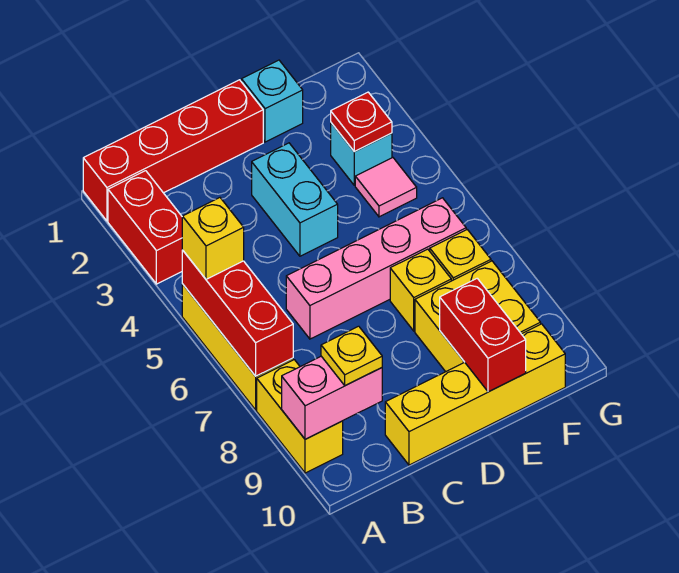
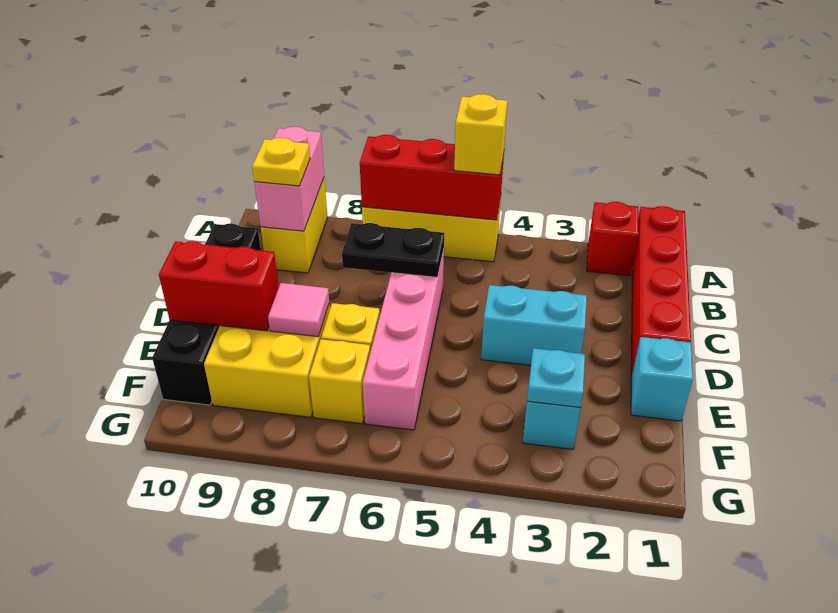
red brick A2:A3 level 1 -> red brick A2 level 1
yellow brick A8:A9 level 1 -> yellow brick A9:B9 level 1
none -> black plate C6:C7 level 2
yellow brick C10:F10 level 1 -> black brick C10:F10 level 1
red plate F3 level 2 -> cyan plate F3 level 2
pink tile F4 level 1 -> pink tile E8 level 2

